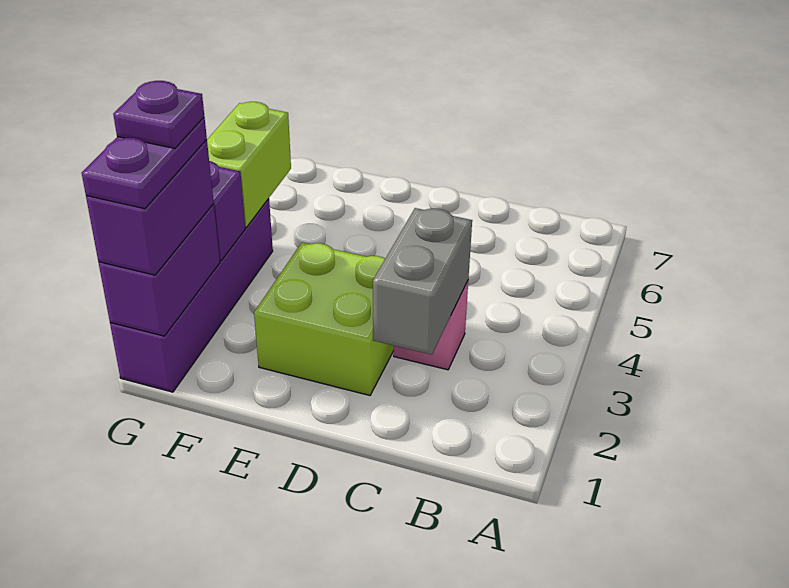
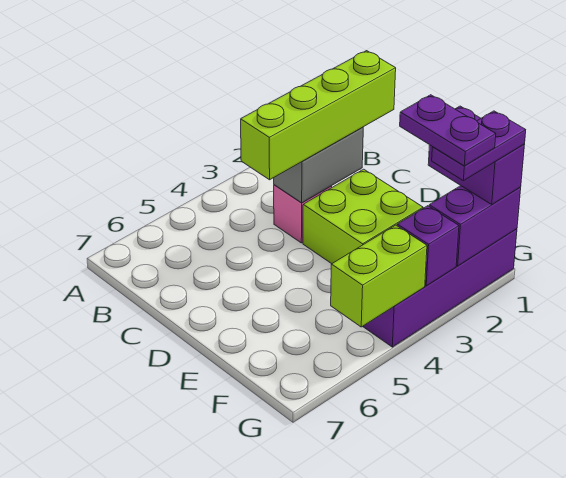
none -> lime brick C1:C4 level 3
purple brick G1:G2 level 3 -> purple brick F1:G1 level 3
purple plate G2 level 5 -> purple plate F2:G2 level 5

